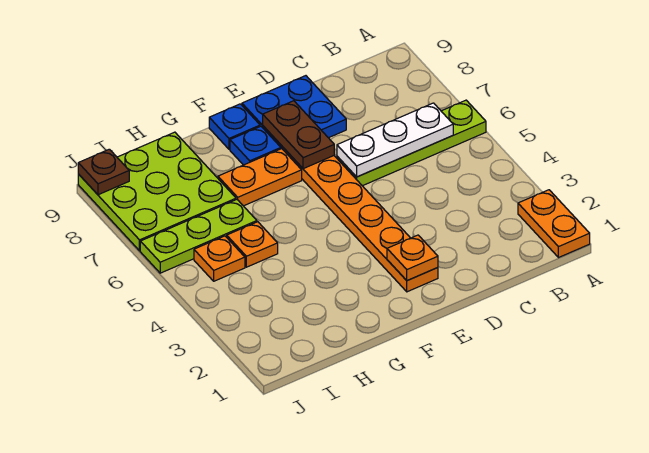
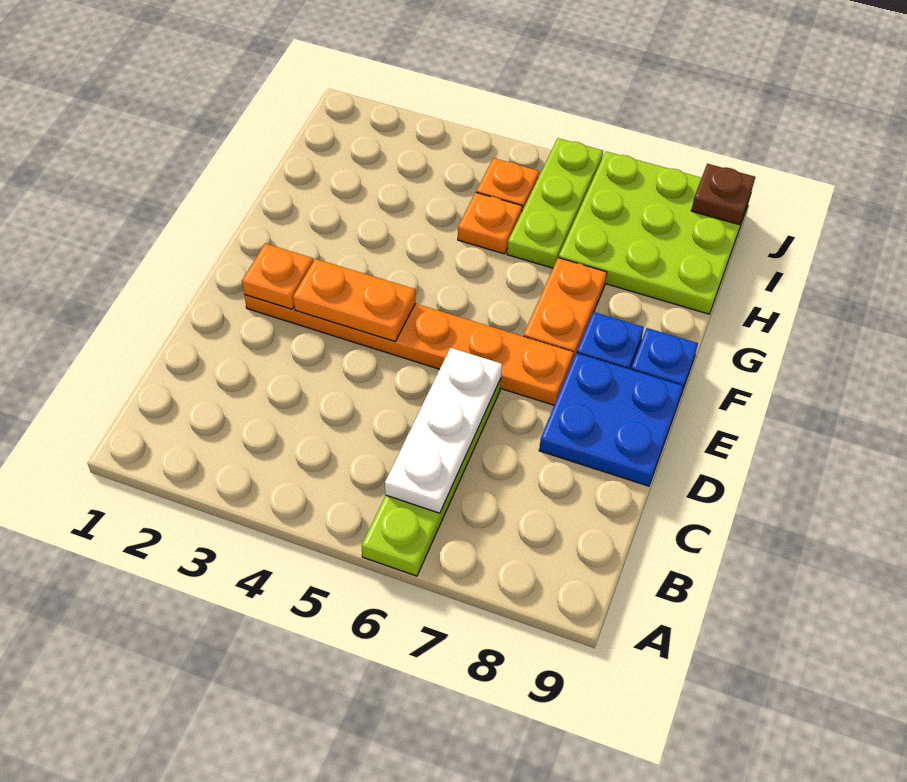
orange plate A1:A2 level 1 -> orange plate E3:E4 level 2
brown plate E7:E8 level 2 -> none

